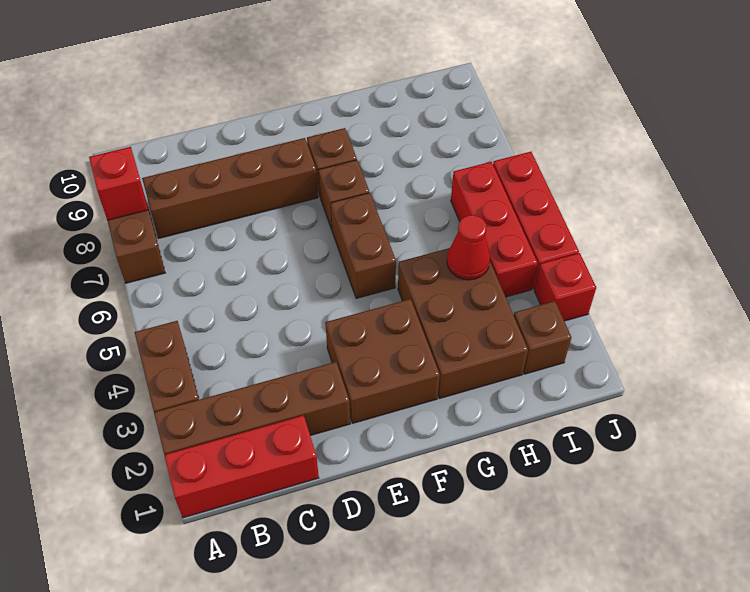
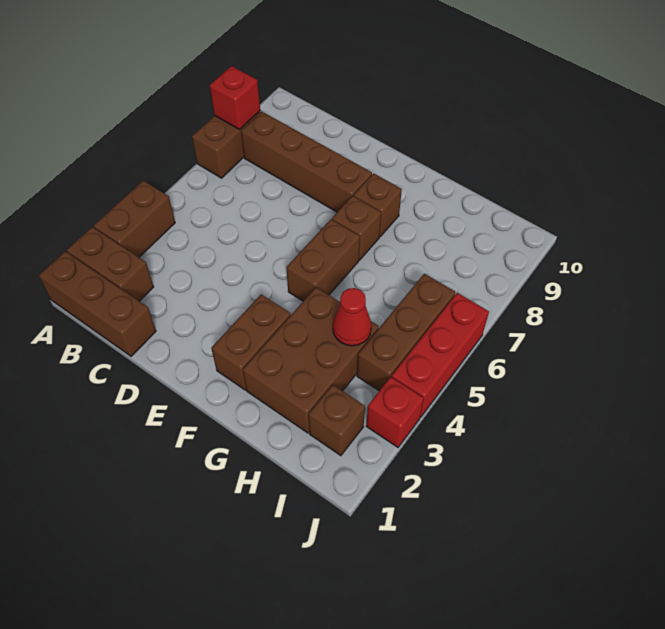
red brick A1:C1 level 1 -> brown brick A1:C1 level 1
brown brick A2:D2 level 1 -> brown brick A2:B2 level 1
brown brick E2:F3 level 1 -> brown brick F2:F3 level 1
red brick I4:I6 level 1 -> brown brick I4:I6 level 1

